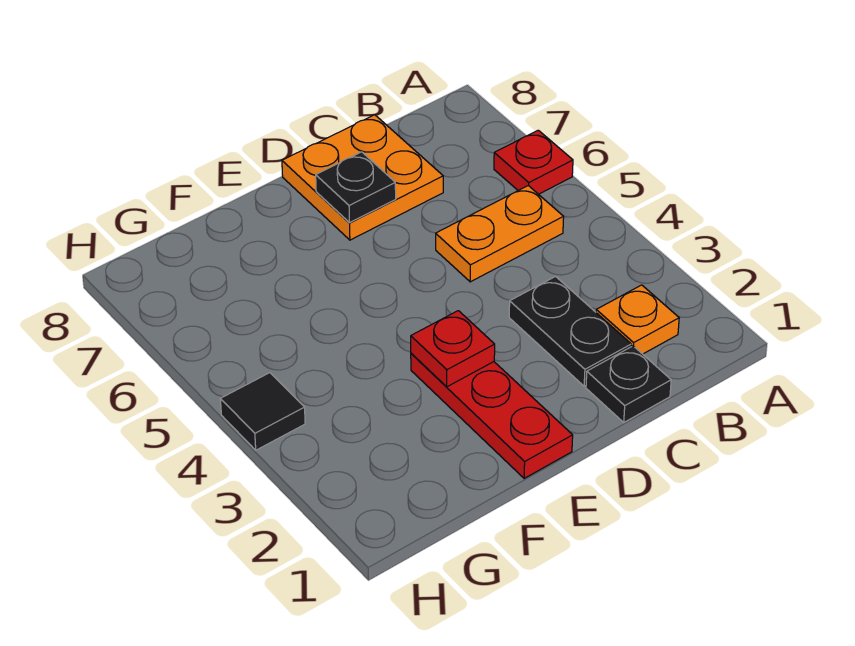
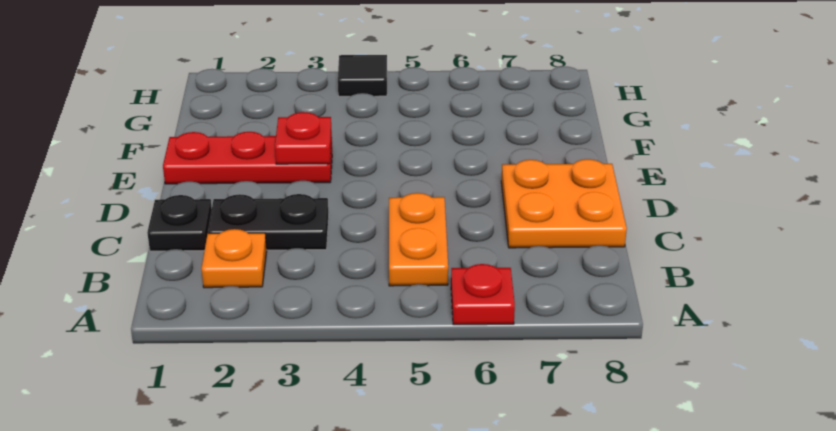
black plate D7 level 2 -> none

